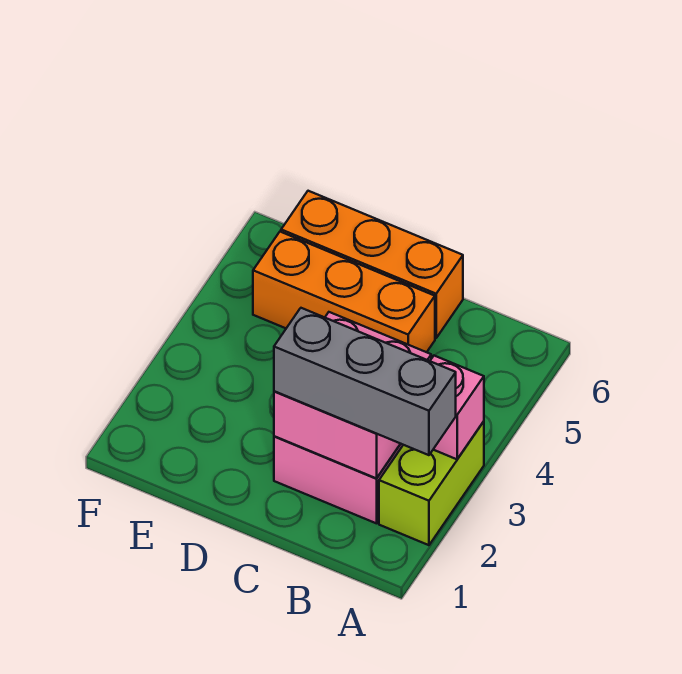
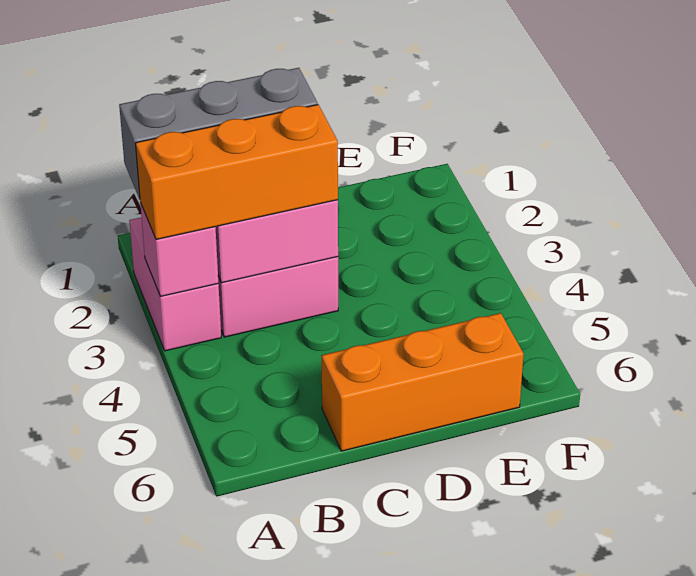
lime brick A2:A3 level 1 -> pink brick A2:A3 level 1
orange brick C5:E5 level 1 -> orange brick A3:C3 level 3

